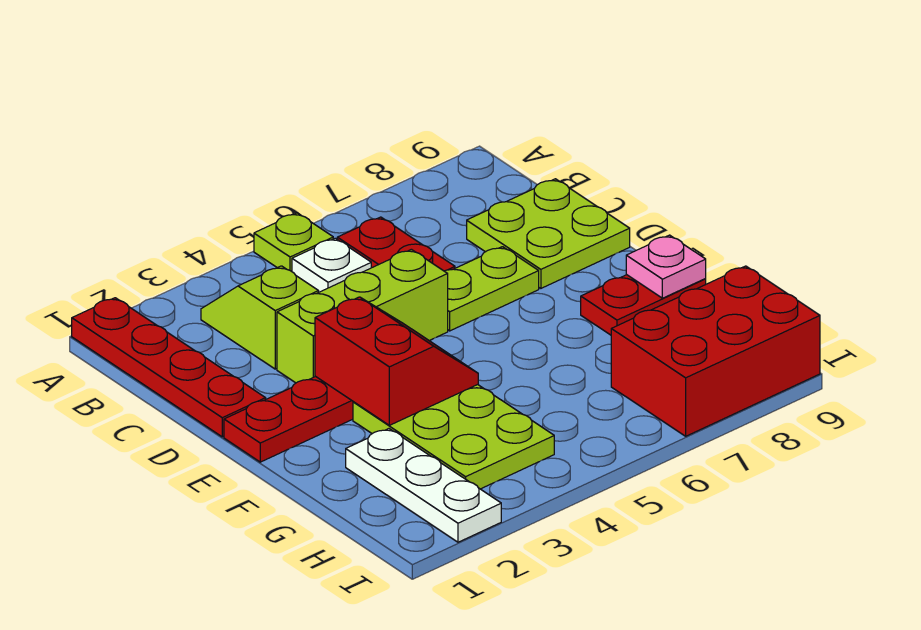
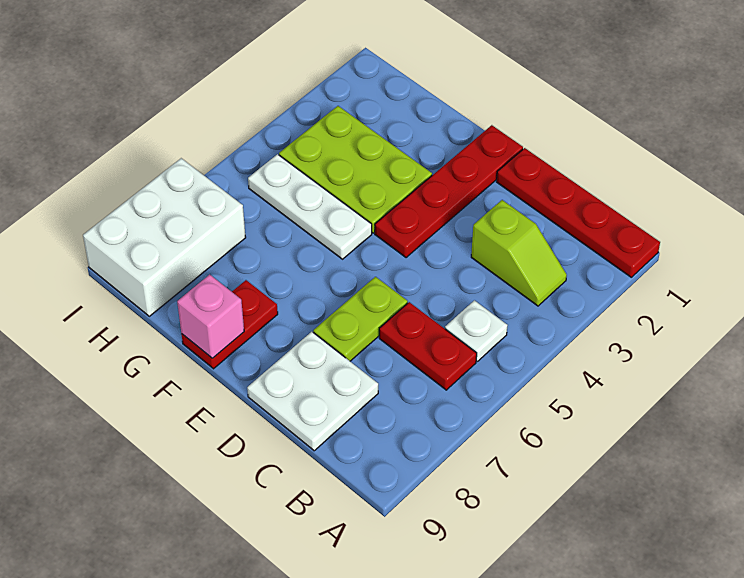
lime plate A5 level 1 -> none
lime plate C8:D9 level 1 -> white plate C8:D9 level 1
lime brick D3:D5 level 1 -> none
red slope E3:F4 level 2 top 3 -> none
pink plate F9 level 2 -> pink brick F9 level 2
white plate G2:I2 level 1 -> white plate F5:H5 level 1
red brick H7:I9 level 1 -> white brick H7:I9 level 1

